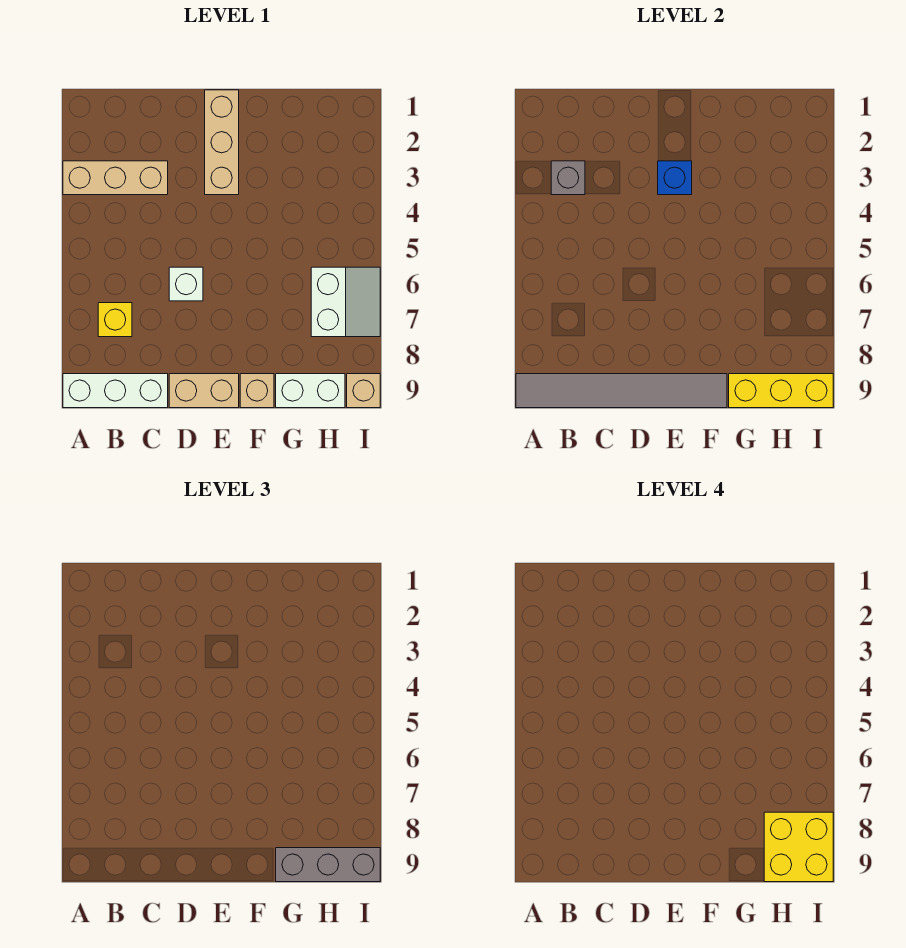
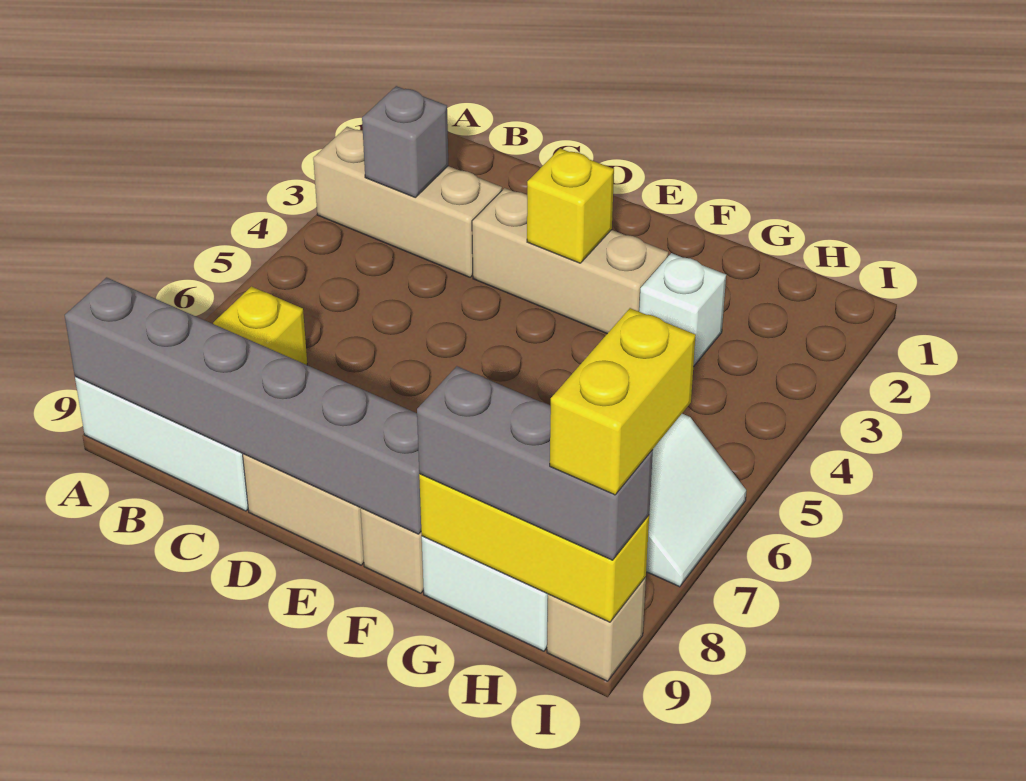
grey tile A9:F9 level 2 -> grey brick A9:F9 level 2
white brick D6 level 1 -> white brick G3 level 1
tan brick E1:E3 level 1 -> tan brick D3:F3 level 1
blue brick E3 level 2 -> yellow brick E3 level 2
yellow brick H8:I9 level 4 -> yellow brick I8:I9 level 4

